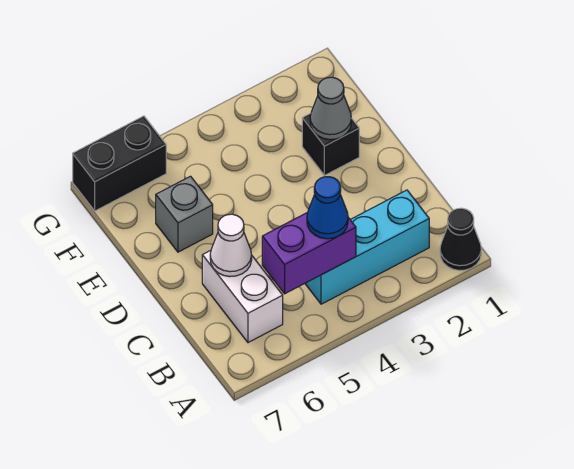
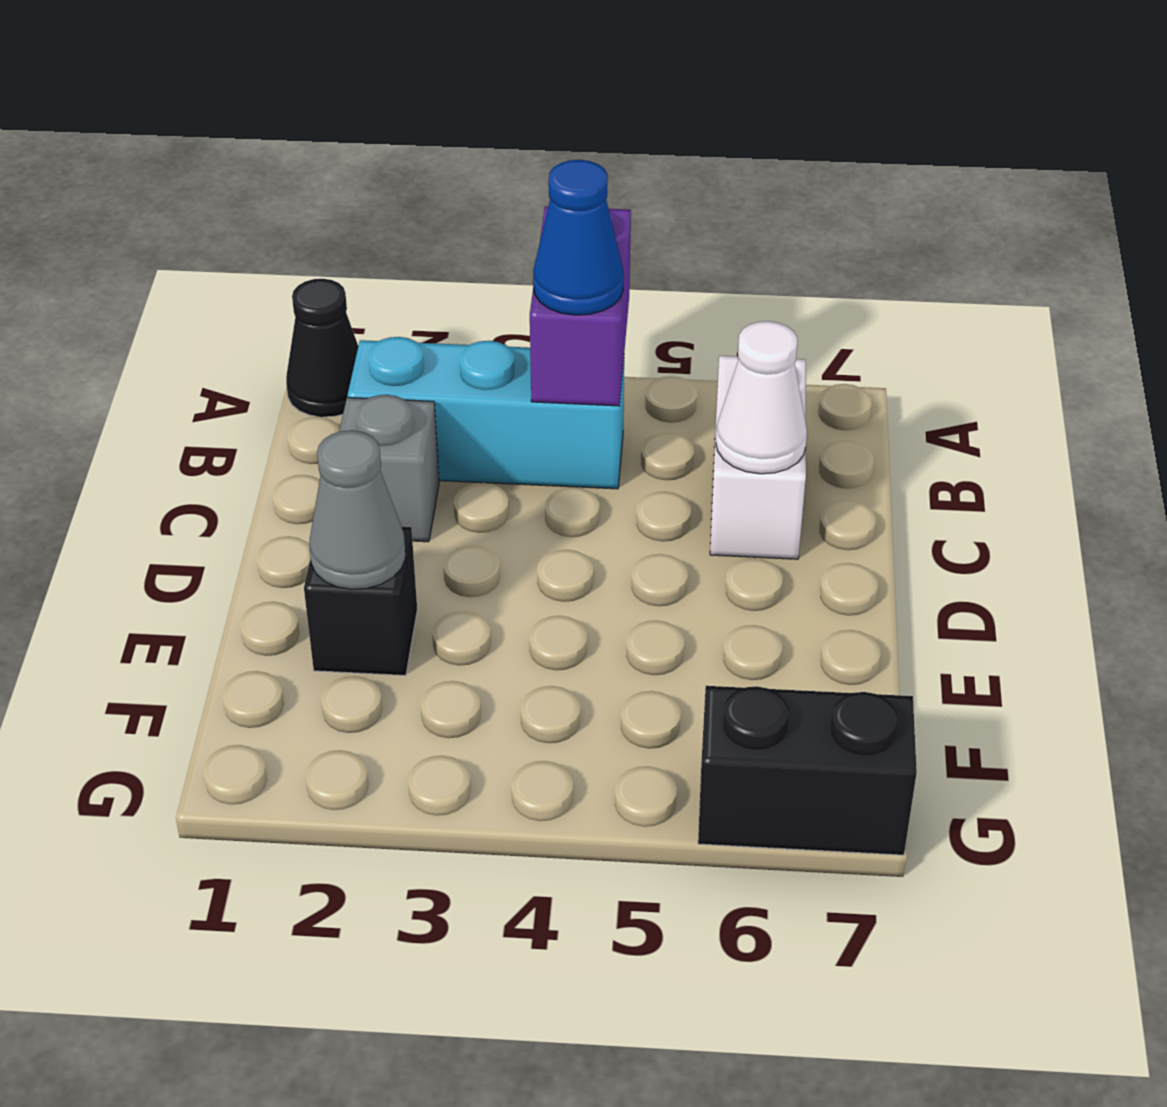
purple brick B4:B5 level 2 -> purple brick A4:B4 level 2
grey brick E6 level 1 -> grey brick C2 level 1

